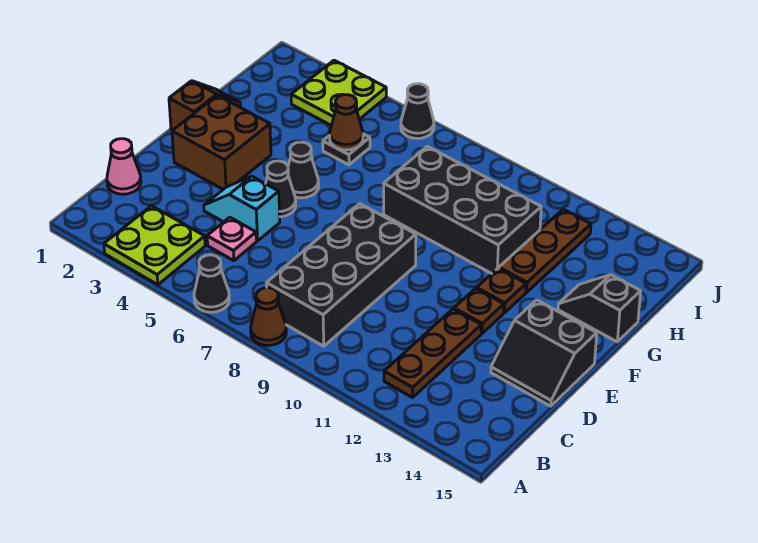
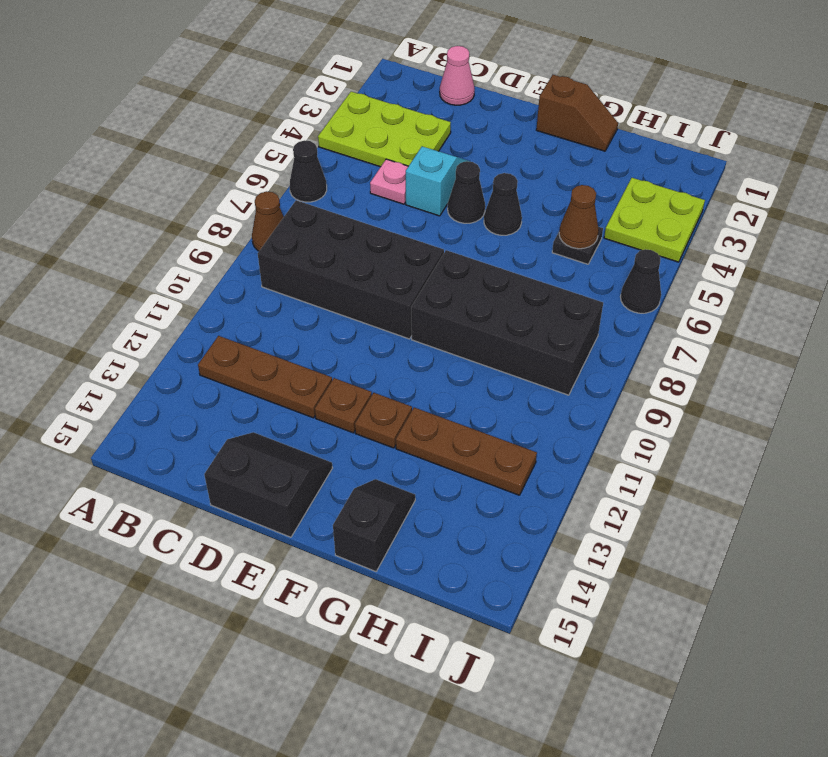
lime plate A3:B4 level 1 -> lime plate A3:C4 level 1
black slope D14:E15 level 1 top E -> black slope D14:E15 level 1 top 15
brown brick E2:F3 level 1 -> none
black brick G8:H11 level 1 -> black brick F8:I9 level 1

